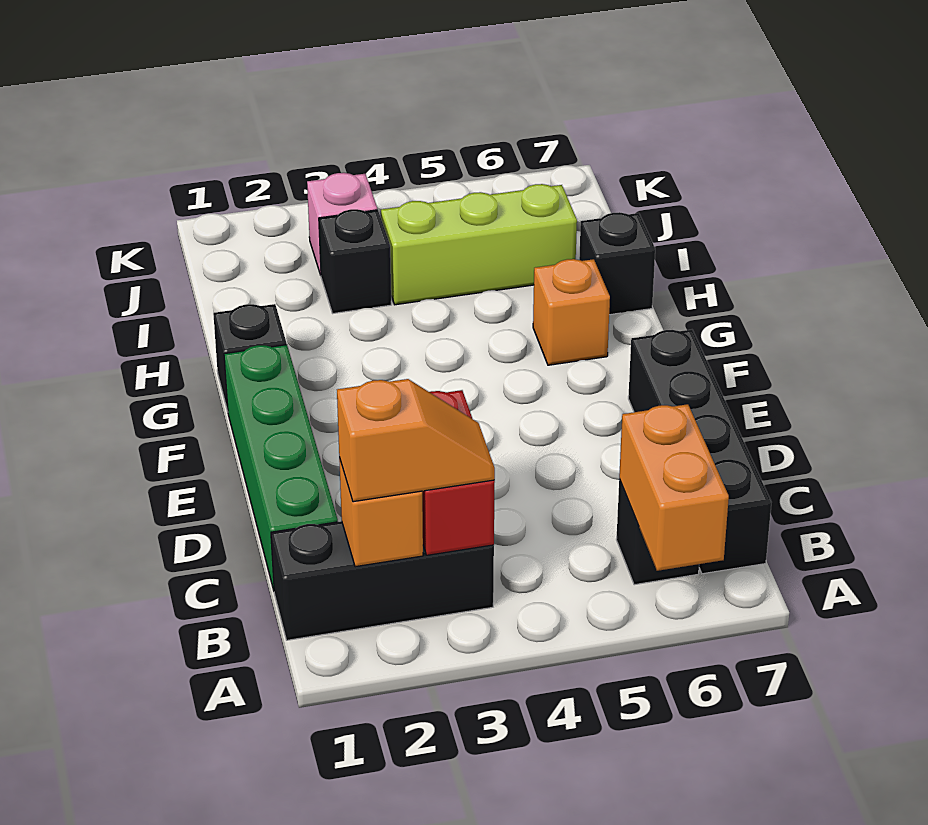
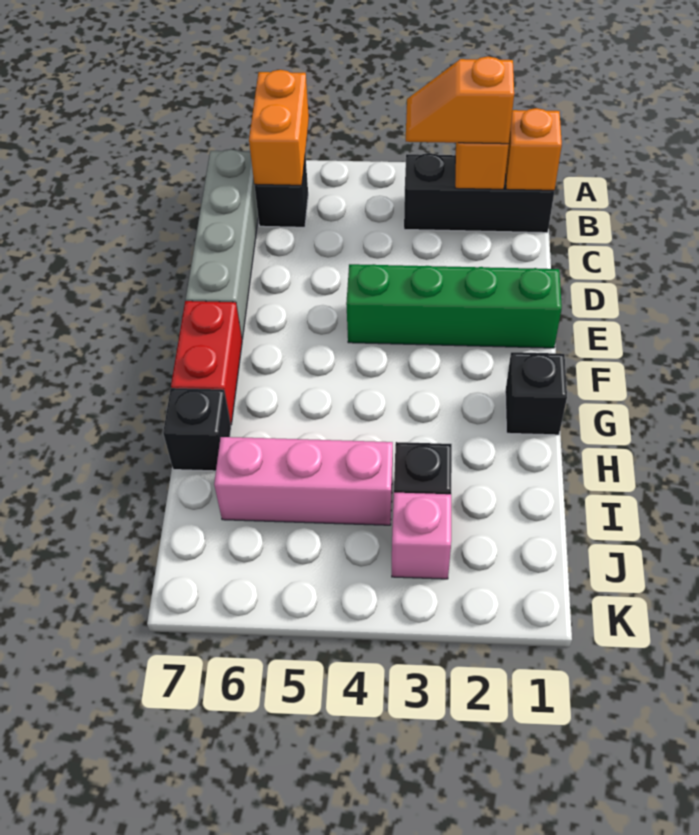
red brick B3:C3 level 2 -> red brick F7:G7 level 1
black brick B7:E7 level 1 -> grey brick B7:E7 level 1
green brick C1:F1 level 1 -> green brick E1:E4 level 1
orange brick G6 level 1 -> orange brick B1 level 2
lime brick I4:I6 level 1 -> pink brick I4:I6 level 1

